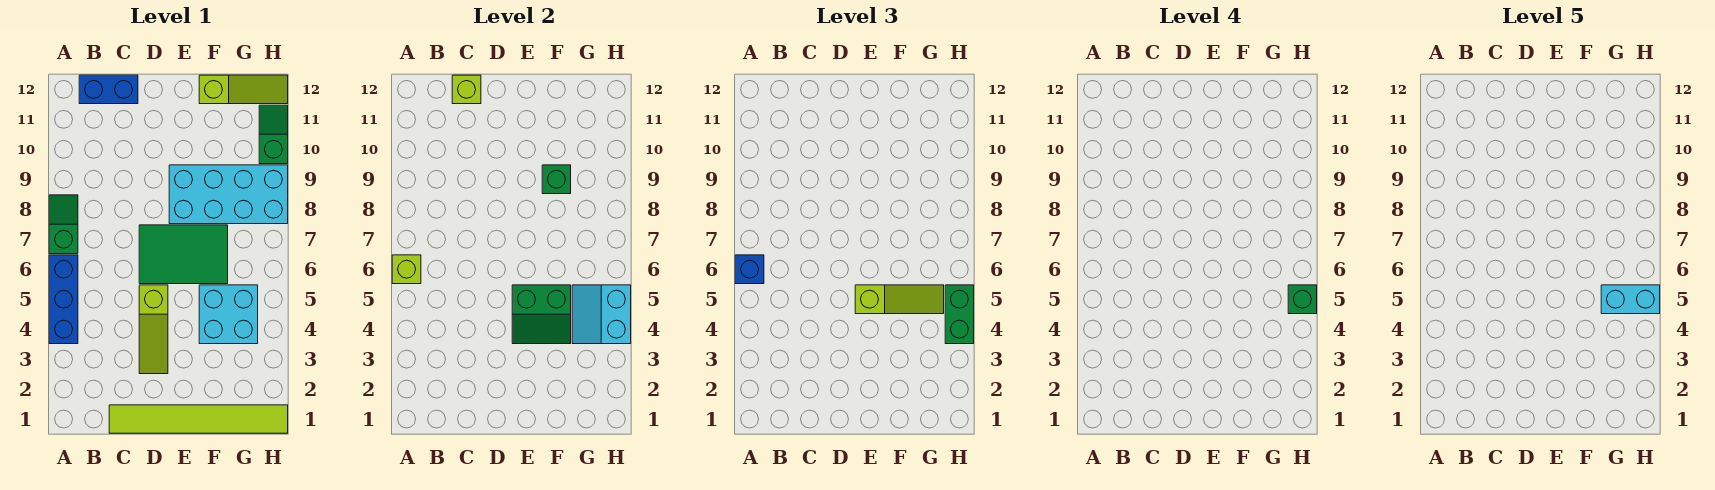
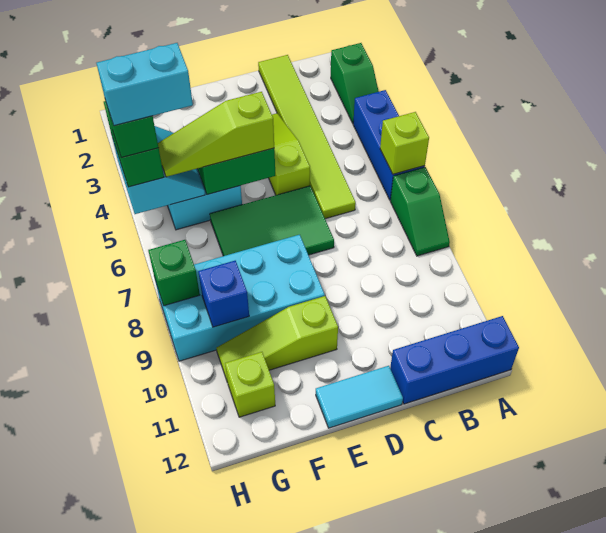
blue brick A6 level 3 -> blue brick G9 level 2
blue brick B12:C12 level 1 -> blue brick A12:C12 level 1
lime tile C1:H1 level 1 -> lime tile C1:C6 level 1
lime brick C12 level 2 -> lime brick G11 level 1
none -> cyan tile D12:E12 level 1
green brick F9 level 2 -> green brick H8 level 2
lime slope F12:H12 level 1 top F -> lime slope E10:G10 level 1 top E
green slope H10:H11 level 1 top 10 -> green slope A2:A3 level 1 top 2

